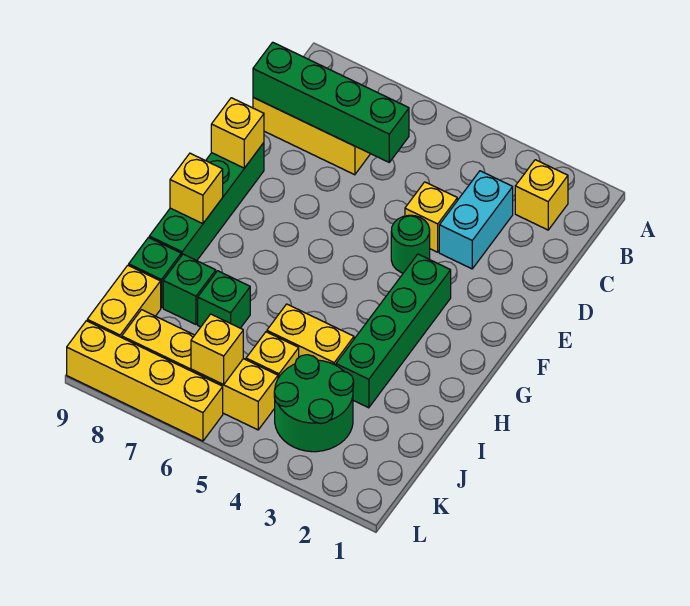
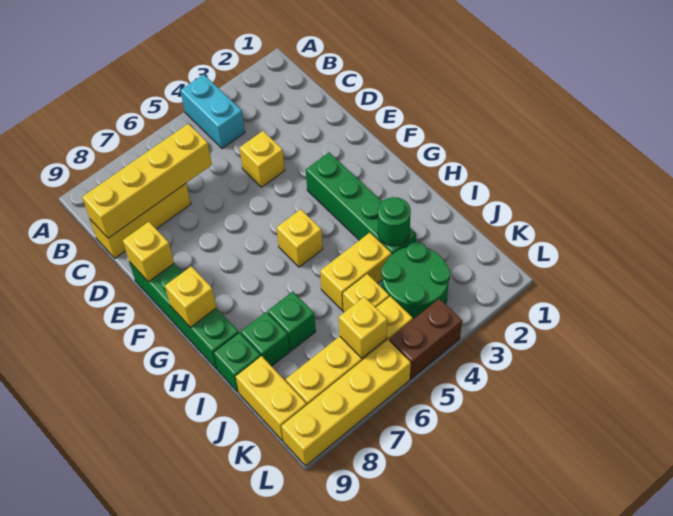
yellow brick B2 level 1 -> yellow brick G5 level 1
cyan brick C3:D3 level 1 -> cyan brick A4:B4 level 1
green brick C6:C9 level 2 -> yellow brick C6:C9 level 2
green round brick E4 level 1 -> green round brick I3 level 2
none -> brown brick L4:L5 level 1

